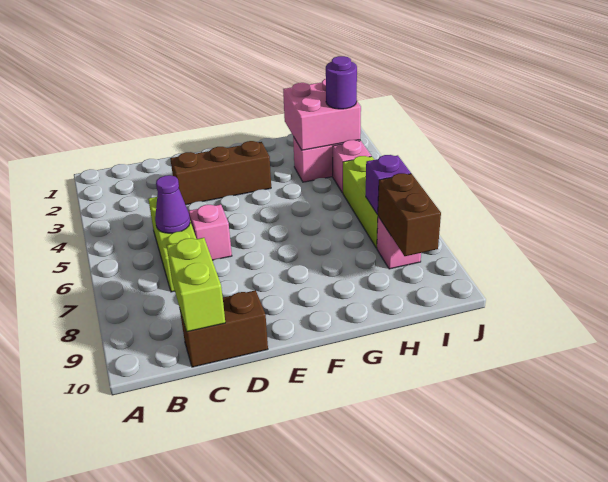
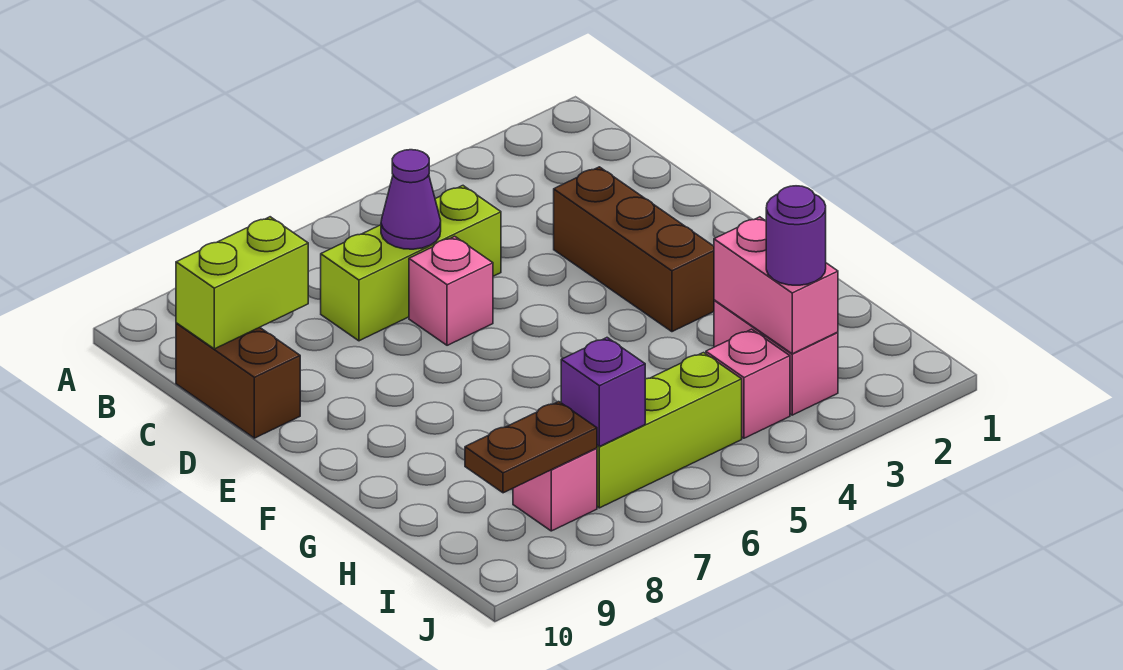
pink brick H2:I3 level 2 -> pink brick H3:I3 level 2
brown brick I8:I9 level 2 -> brown plate I8:I9 level 2

